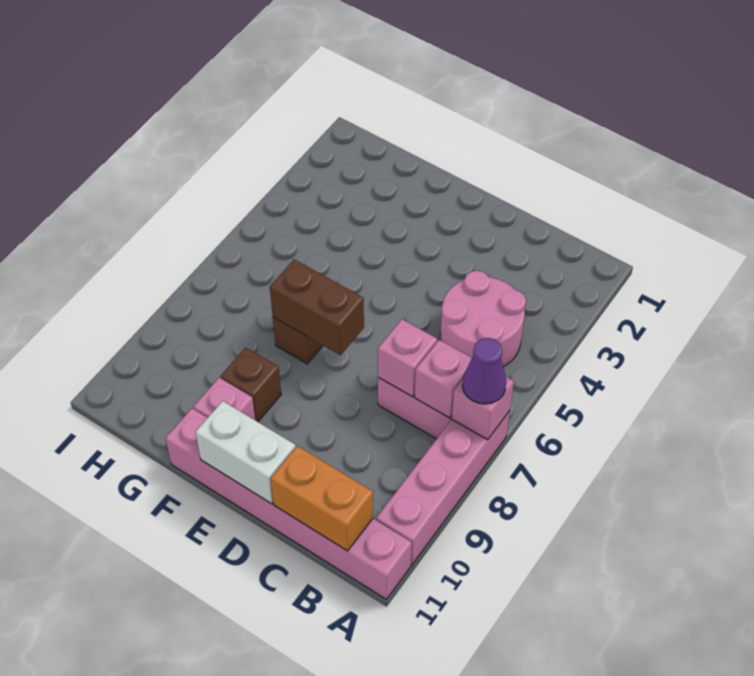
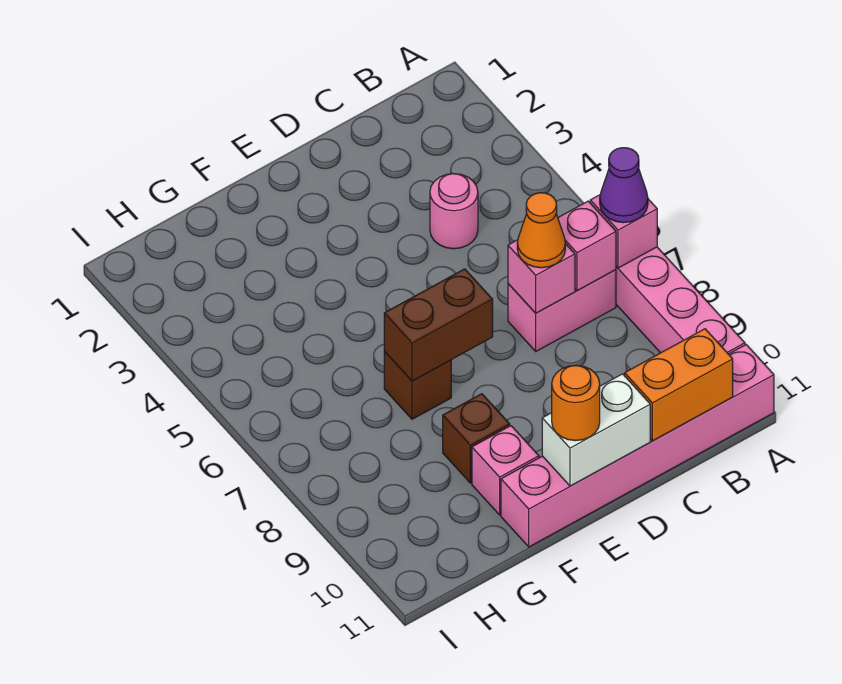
pink round brick B4:C5 level 1 -> pink round brick C4 level 1
none -> orange cone C7 level 3
none -> orange round brick E11 level 3

